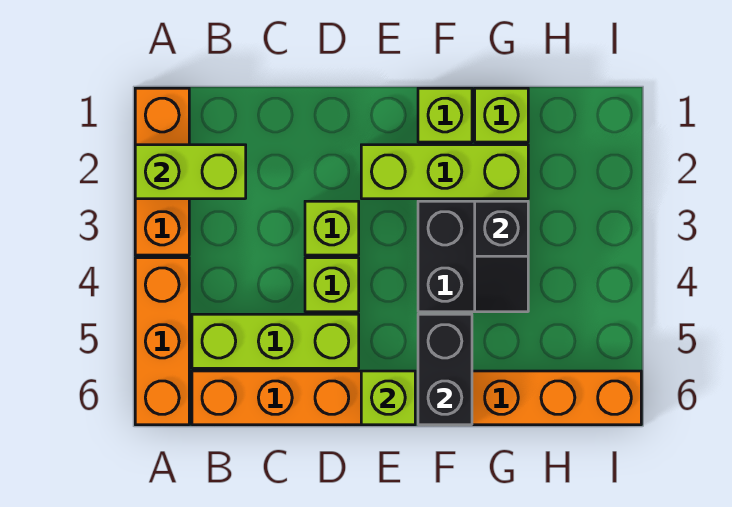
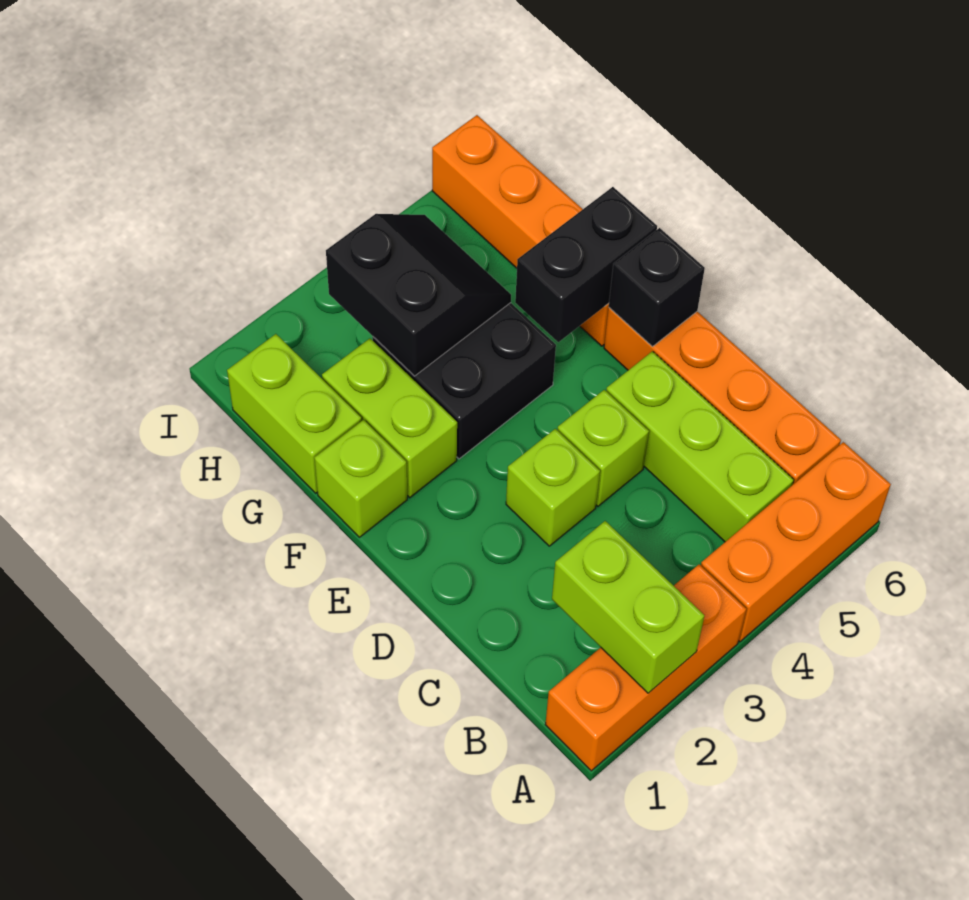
lime brick E2:G2 level 1 -> lime brick F2:G2 level 1
lime brick E6 level 2 -> black brick E6 level 2
lime brick G1 level 1 -> lime brick G1:H1 level 1
black slope G3:G4 level 2 top 3 -> black slope G3:H4 level 2 top 3

